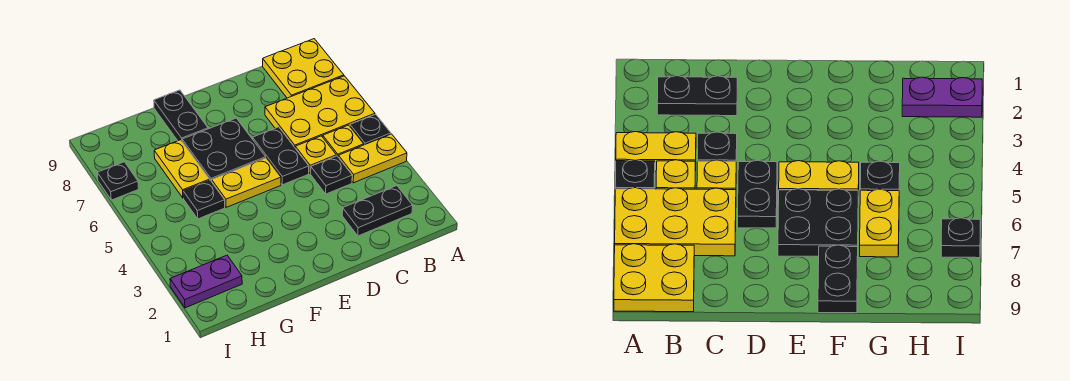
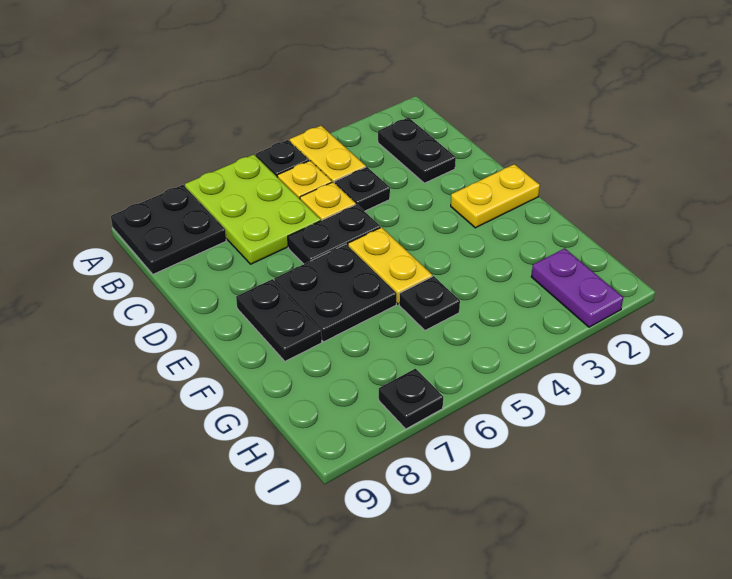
yellow plate A6:C7 level 1 -> lime plate A6:C7 level 1
yellow plate A8:B9 level 1 -> black plate A8:B9 level 1
black plate F8:F9 level 1 -> black plate E8:F8 level 1
yellow plate G6:G7 level 1 -> yellow plate E1:E2 level 1

